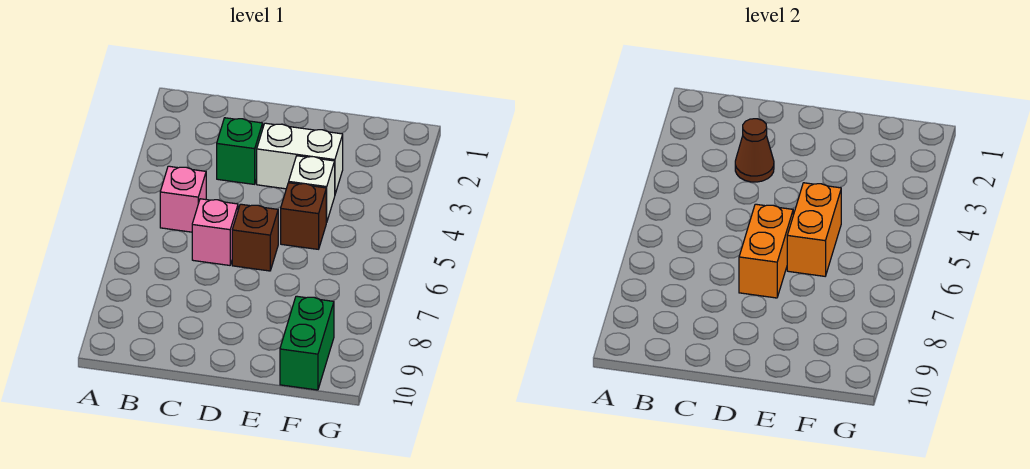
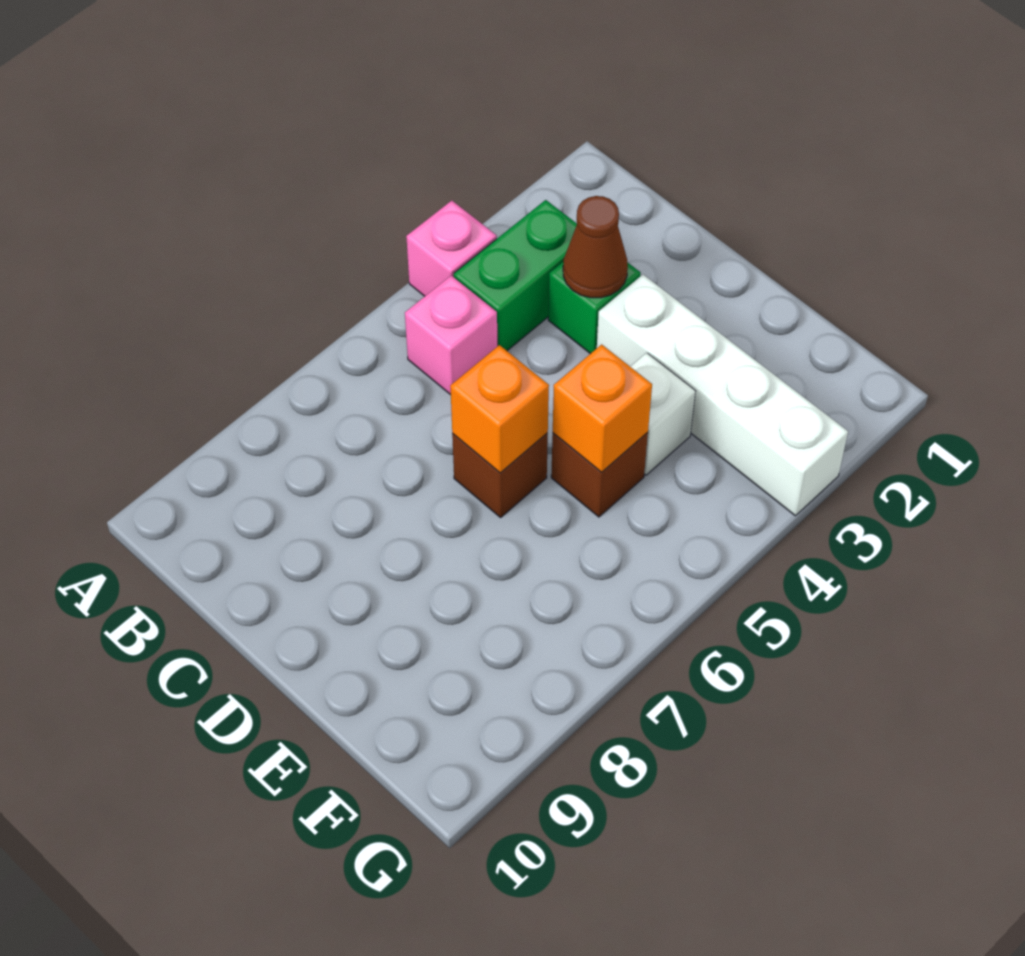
pink brick C6 level 1 -> pink brick A4 level 1
white brick D3:E3 level 1 -> white brick D3:G3 level 1
orange brick D6:D7 level 2 -> orange brick D6 level 2
orange brick E5:E6 level 2 -> orange brick E5 level 2
green brick F9:F10 level 1 -> green brick B3:B4 level 1

